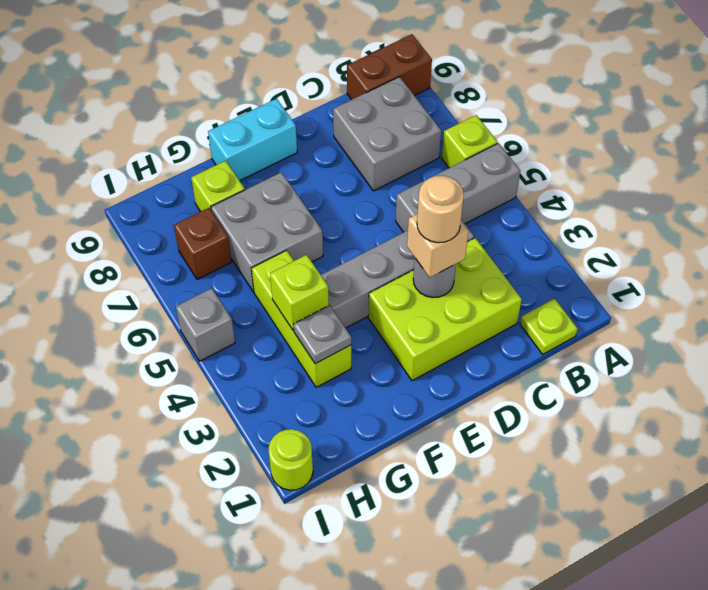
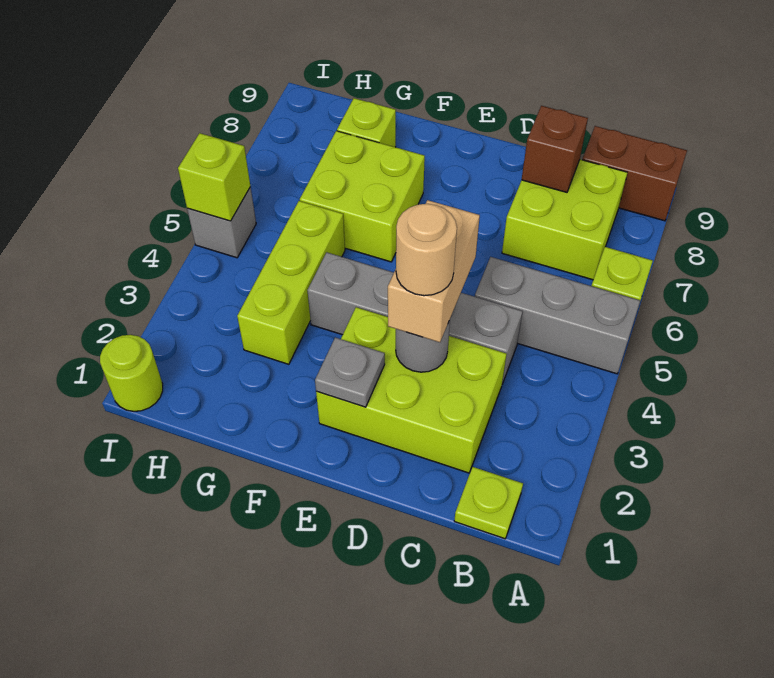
grey brick B7:C8 level 1 -> lime brick B7:C8 level 1
tan brick D3 level 3 -> tan brick D3:D4 level 3
cyan brick E9:F9 level 1 -> none
grey brick F6:G7 level 1 -> lime brick F6:G7 level 1
grey plate G3 level 2 -> grey plate E2 level 2
lime brick G4 level 2 -> lime brick I5 level 2
brown brick H7 level 1 -> brown brick C8 level 2

